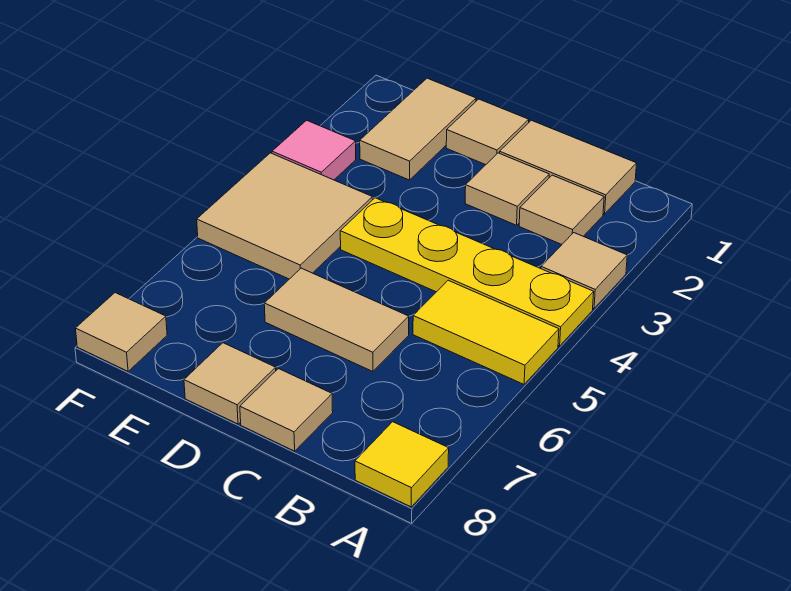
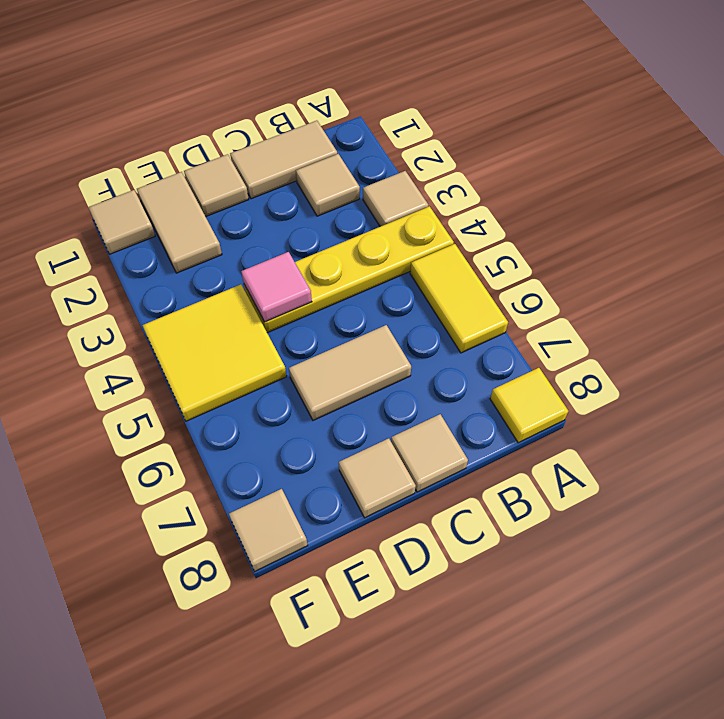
yellow tile A5:B5 level 1 -> yellow tile A5:A6 level 1
tan tile C2 level 1 -> tan tile F1 level 1
tan tile E4:F5 level 1 -> yellow tile E4:F5 level 1
pink tile F3 level 1 -> pink tile D4 level 2

